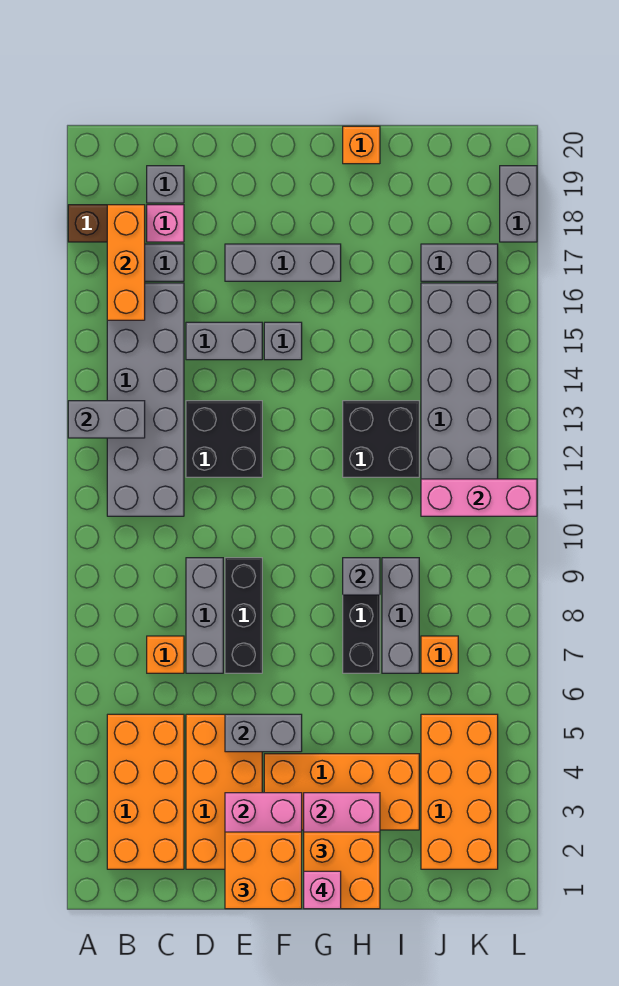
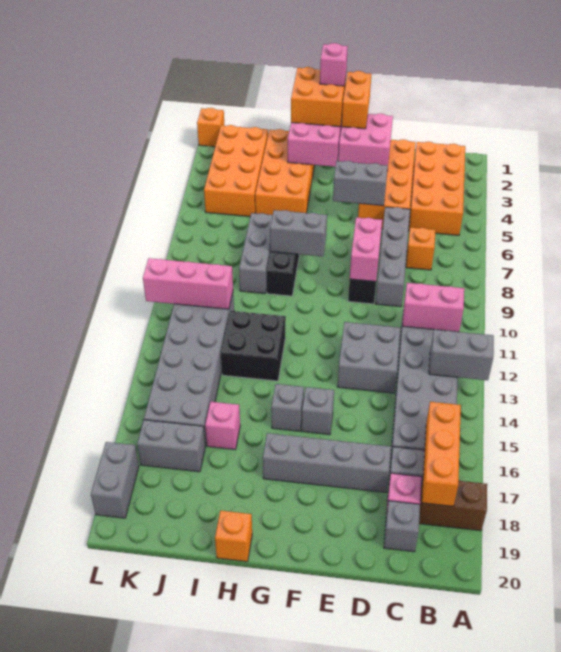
none -> pink brick B11:C11 level 2
grey brick D7:D9 level 1 -> grey brick D6:D9 level 1
black brick D12:E13 level 1 -> grey brick D12:E13 level 1
grey brick D15:E15 level 1 -> grey brick G8:H8 level 2
orange brick E1:F2 level 3 -> orange brick F1:F2 level 3
none -> pink brick E8:E9 level 2
grey brick E17:G17 level 1 -> grey brick D17:G17 level 1
orange brick F3:I4 level 1 -> orange brick H2:I5 level 1
grey brick H9 level 2 -> grey brick G15 level 1
none -> pink brick I16 level 1
orange brick J7 level 1 -> orange brick L1 level 1

